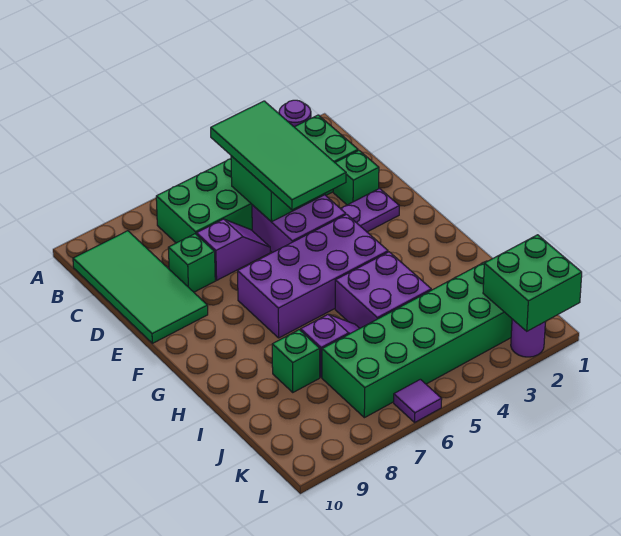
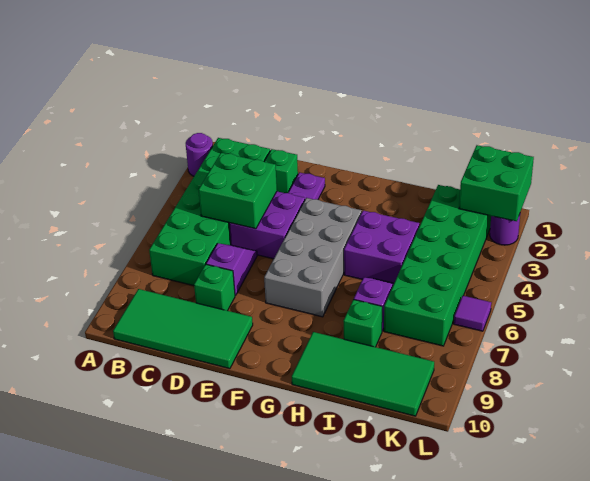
green tile B4:E5 level 3 -> green tile H9:K10 level 1
purple brick F4:G7 level 1 -> grey brick F4:G7 level 1

